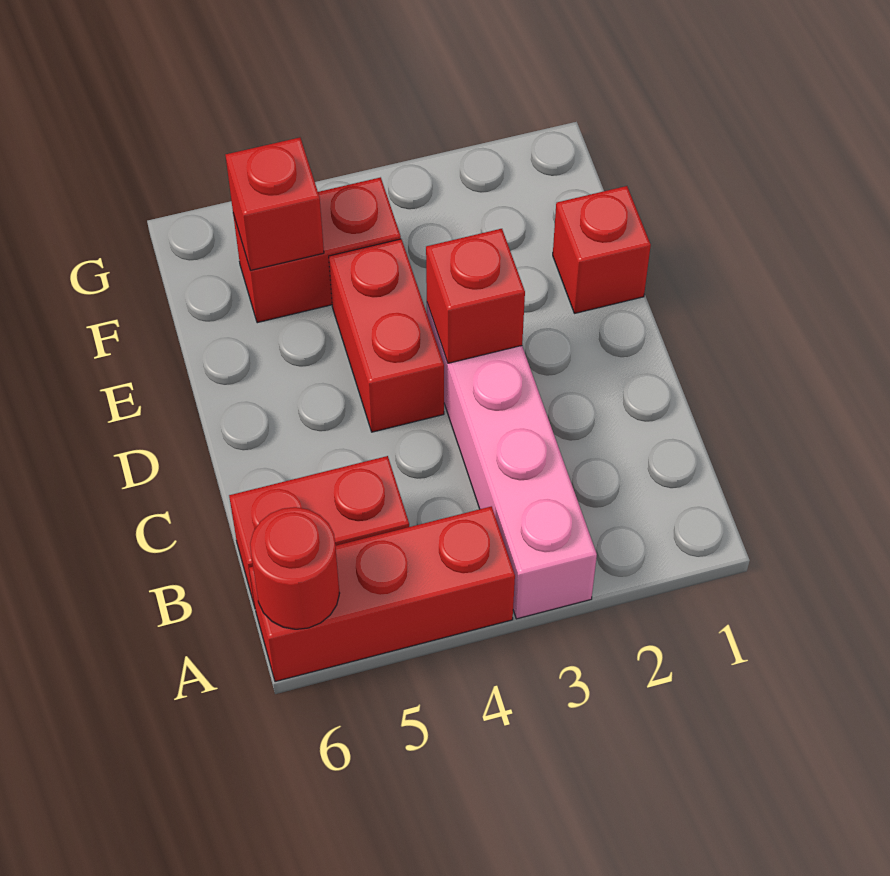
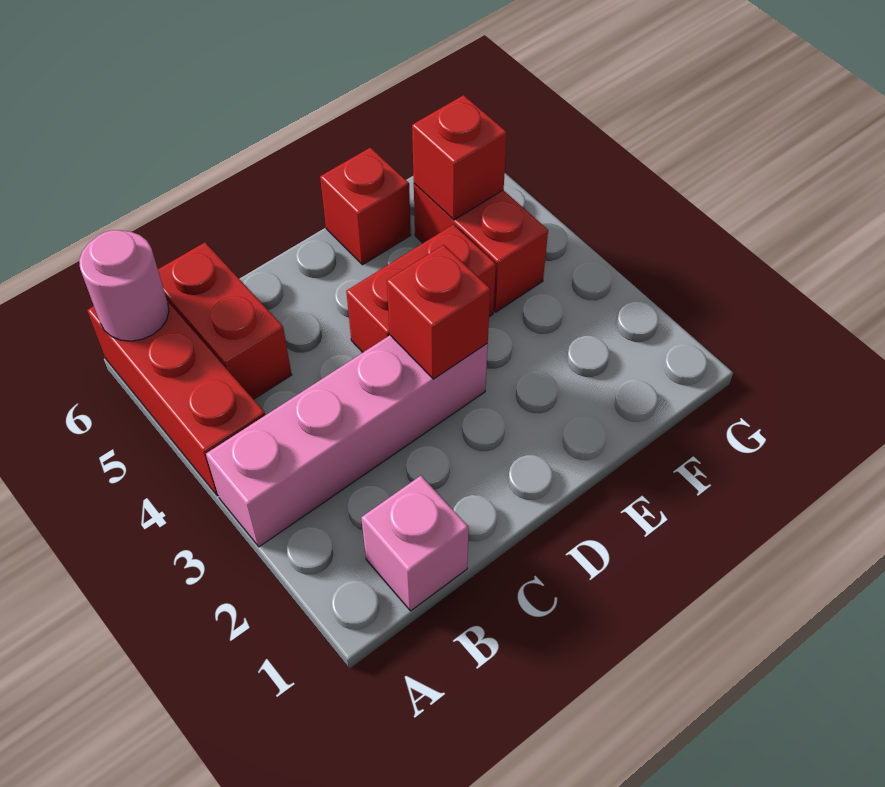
red round brick A6 level 2 -> pink round brick A6 level 2
none -> pink brick B1 level 1
red brick E1 level 1 -> red brick E6 level 1

